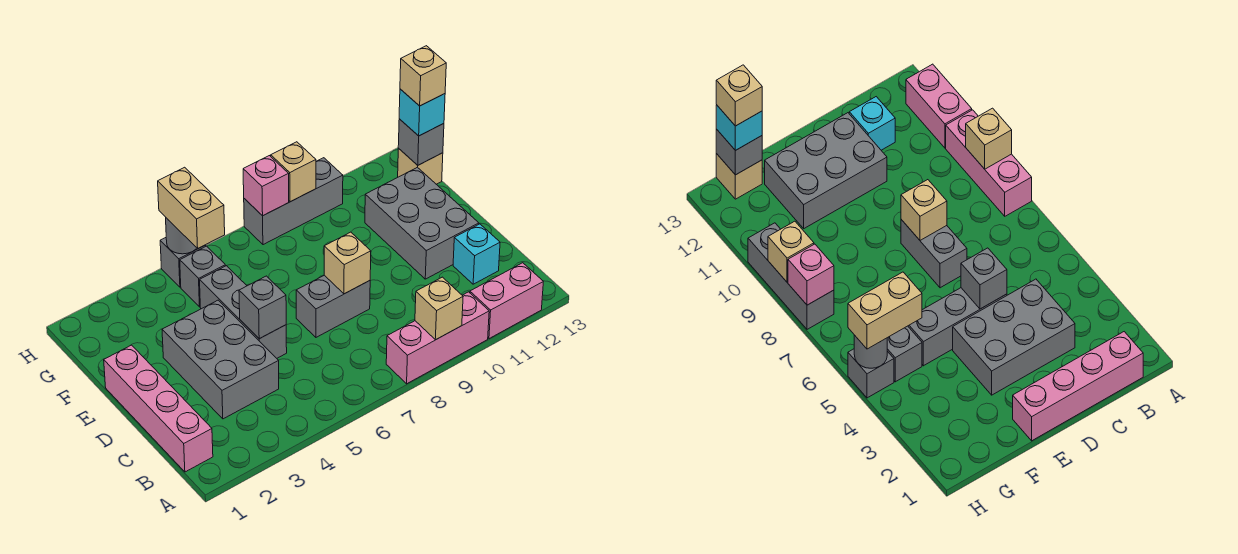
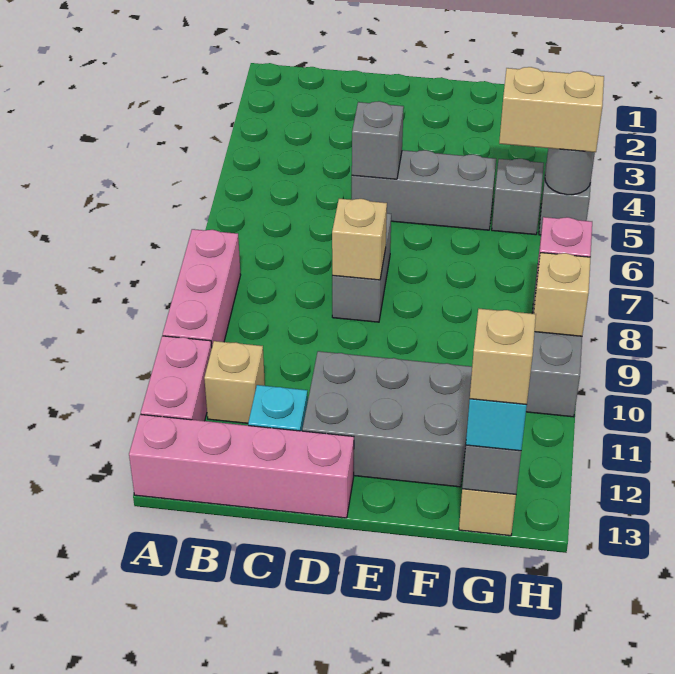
tan brick A9 level 2 -> tan brick B11 level 1
pink brick B1:E1 level 1 -> pink brick A13:D13 level 1
grey brick C3:E4 level 1 -> none

